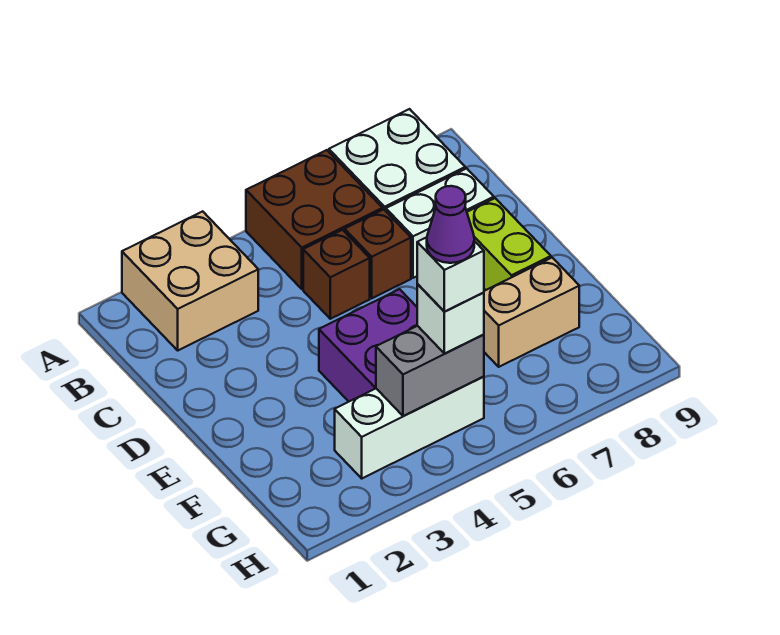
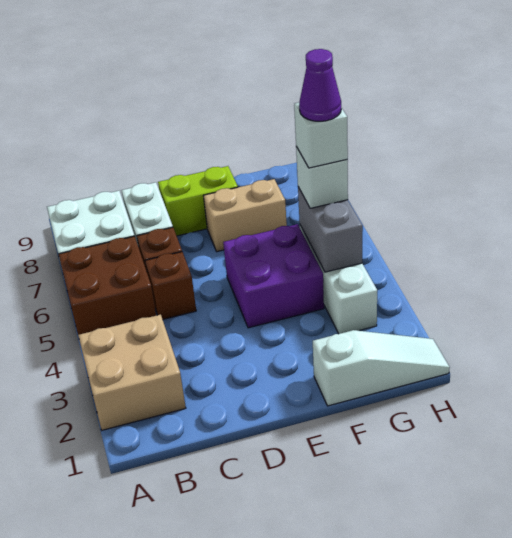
none -> white slope F1:H1 level 1 top F
tan brick F7:F8 level 1 -> tan brick E7:F7 level 1

